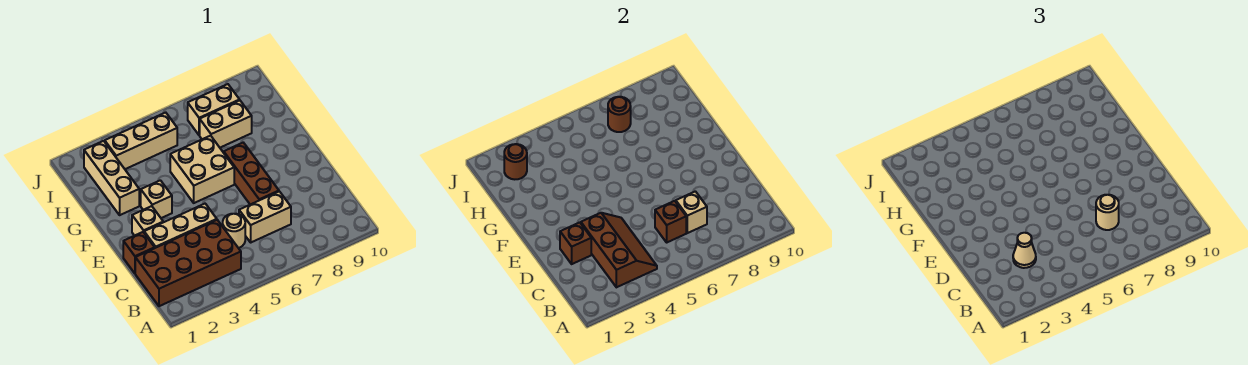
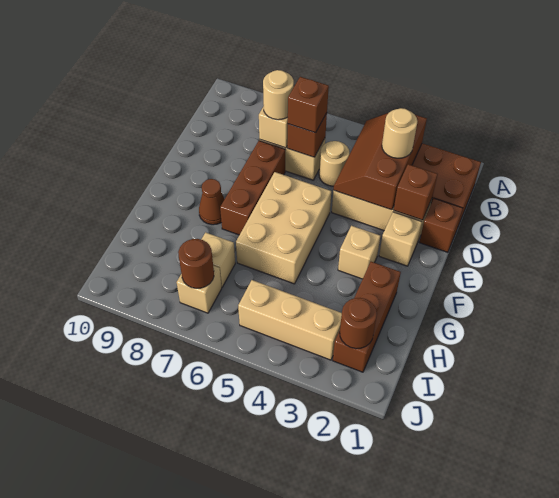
tan cone C3 level 3 -> tan round brick C3 level 3
none -> brown brick C6 level 3
tan brick F5:G6 level 1 -> tan brick E5:G6 level 1
none -> brown cone F8 level 1
tan brick G2:I2 level 1 -> brown brick G2:I2 level 1
tan brick H7:H8 level 1 -> tan brick H7 level 1
tan brick I7:I8 level 1 -> tan brick I7 level 1

